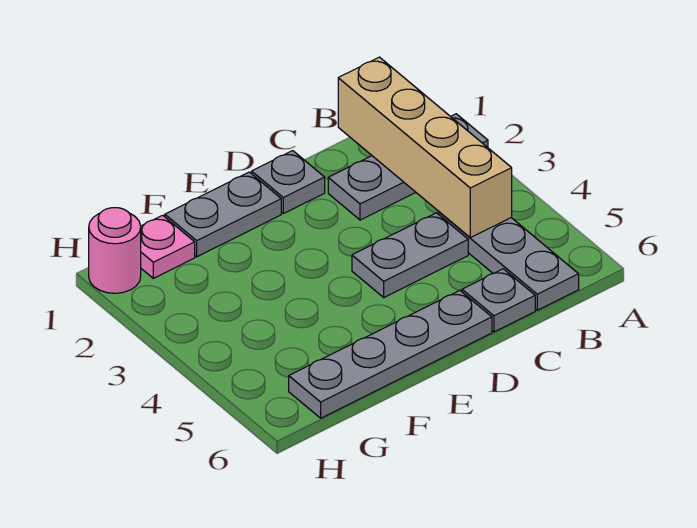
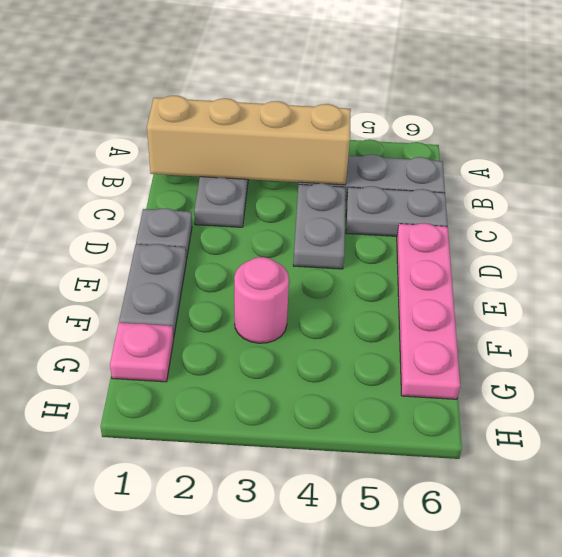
grey plate C6 level 1 -> grey plate C5:C6 level 1
grey plate D6:G6 level 1 -> pink plate D6:G6 level 1
pink round brick H1 level 1 -> pink round brick F3 level 1

